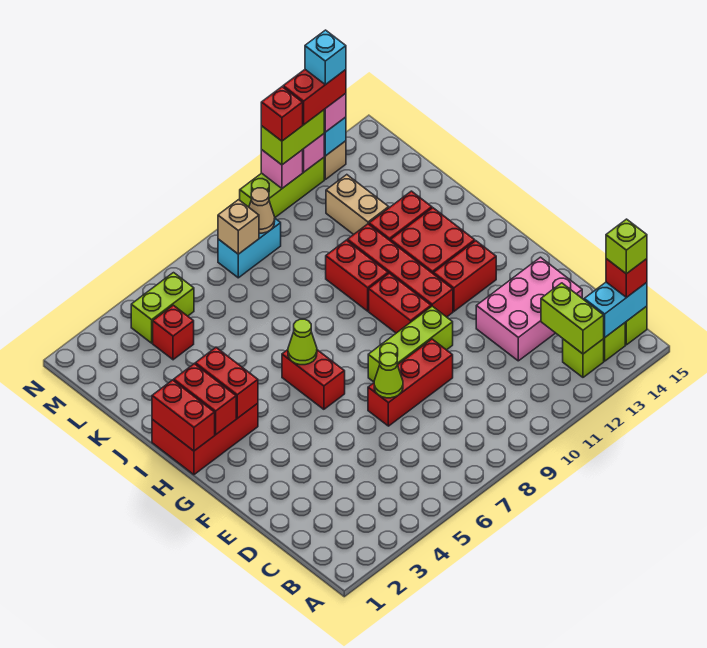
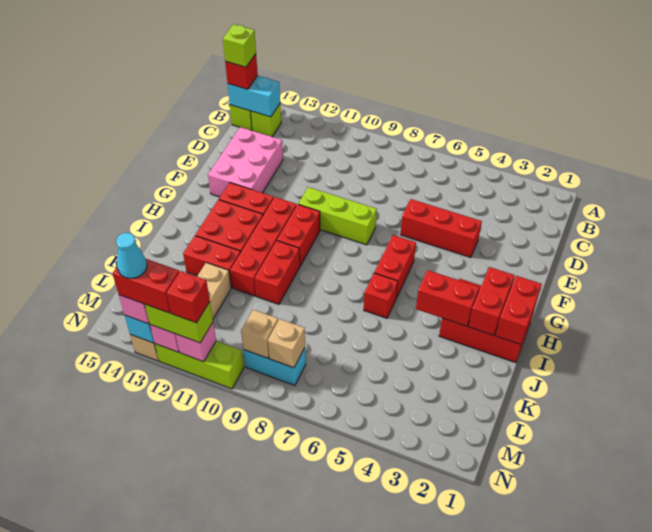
lime brick B13 level 1 -> none
lime brick B13:C13 level 2 -> none
pink brick D12:E14 level 1 -> pink brick D13:F14 level 1
red brick E7:E9 level 1 -> red brick E4:E6 level 1
lime cone E7 level 2 -> none
red brick H3:I3 level 2 -> red brick I3:I4 level 2
lime cone H6 level 2 -> none
red brick L4 level 1 -> red brick I6 level 1
lime brick M4:M5 level 1 -> none
tan cone M9 level 2 -> tan brick M9 level 2
cyan brick N13 level 5 -> cyan cone N13 level 5

